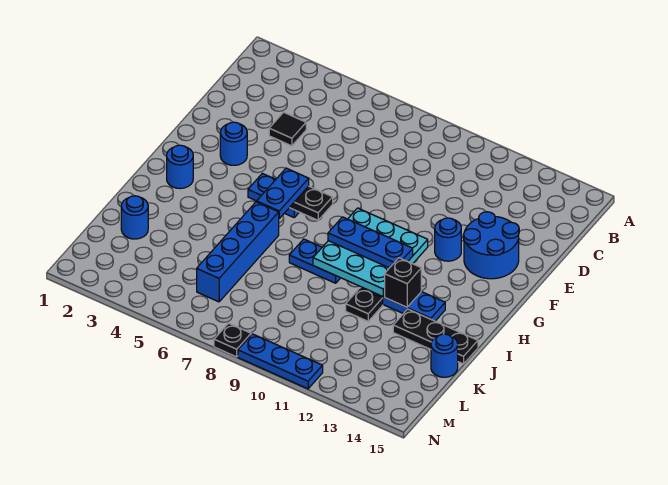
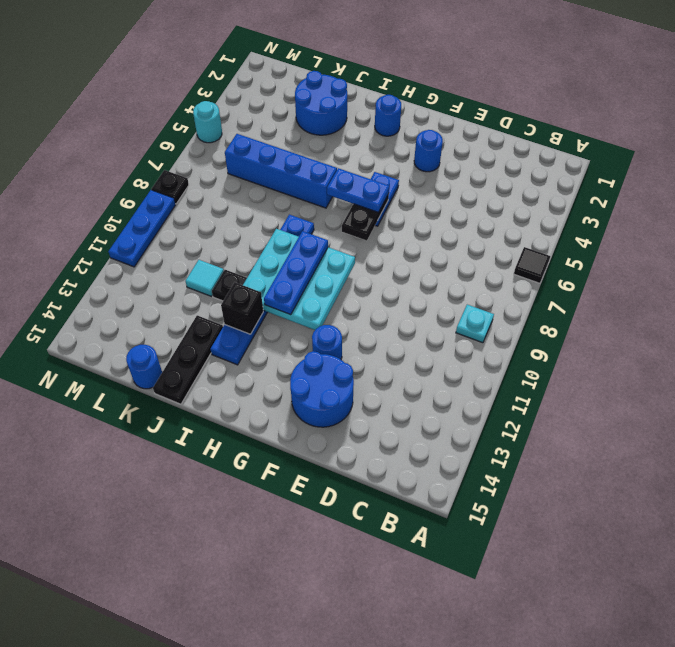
none -> cyan plate B9 level 1
black tile D4 level 1 -> black tile A6 level 1
blue round brick K2 level 1 -> blue round brick J2:K3 level 1
none -> cyan tile K11 level 1
none -> cyan round brick N5 level 1

